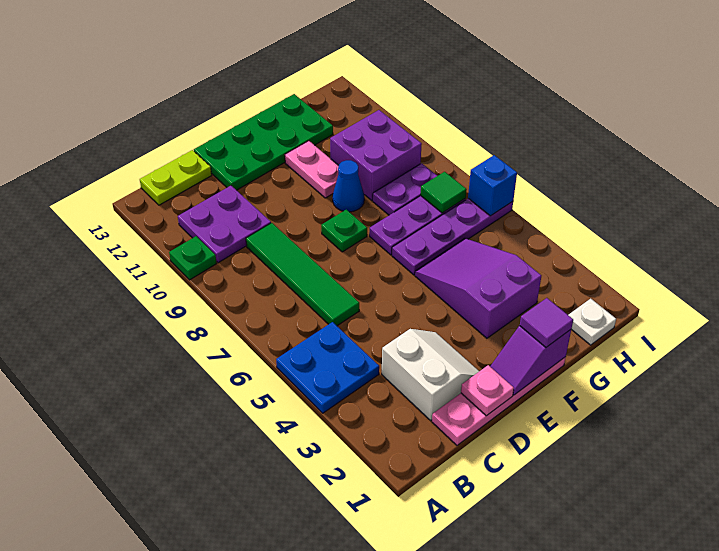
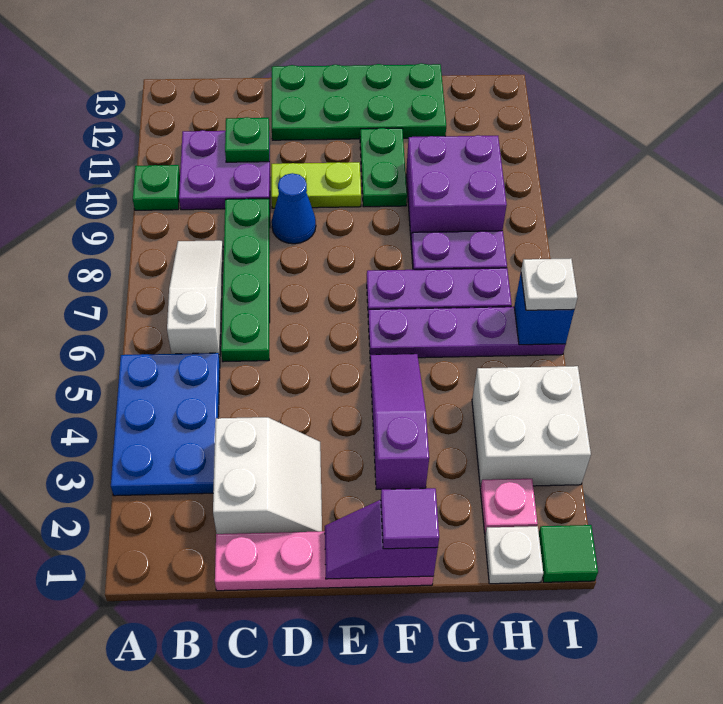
blue plate A4:B5 level 1 -> blue plate A3:B5 level 1
none -> white slope B6:B8 level 1 top 6
lime plate B13:C13 level 1 -> lime plate D10:E10 level 1
green tile C6:C9 level 1 -> green plate C6:C9 level 1
pink plate D1 level 2 -> pink plate H2 level 1
green plate E8 level 1 -> green plate C11 level 2
purple slope F3:G5 level 1 top 3 -> purple slope F3:F5 level 1 top 3
blue cone F9 level 1 -> blue cone D9 level 1
pink plate F10:F11 level 1 -> green plate F10:F11 level 1
none -> white brick H3:I4 level 1
green tile H7 level 2 -> green tile I1 level 1
none -> white plate I6 level 3

